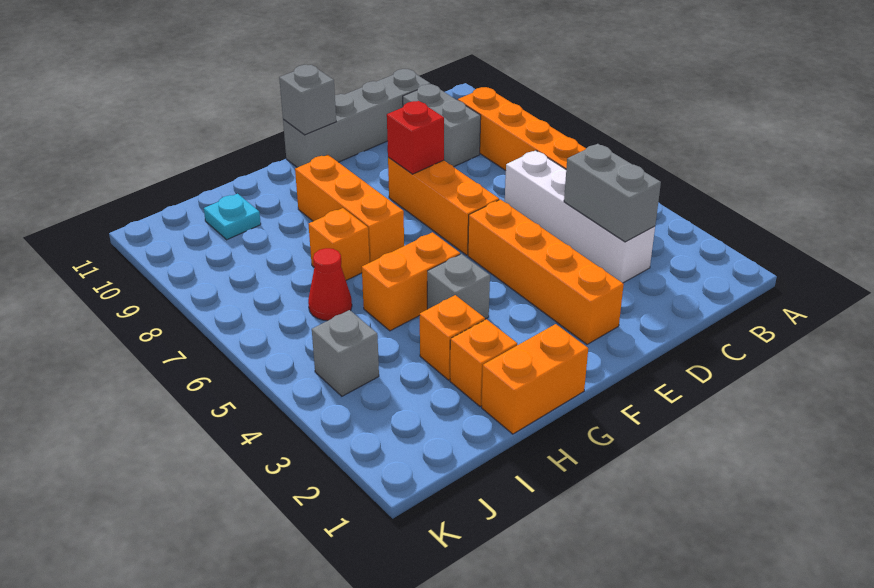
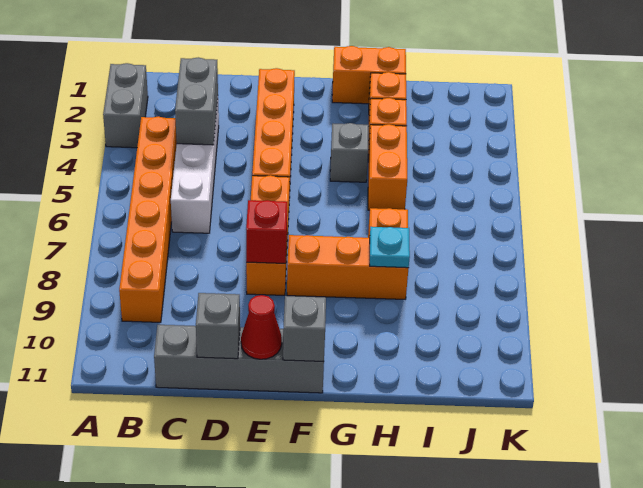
grey brick C9:C10 level 1 -> grey brick A2:A3 level 1
orange brick G5:H5 level 1 -> orange brick H4:H5 level 1
orange brick G7:G9 level 1 -> orange brick F8:H8 level 1
red cone I6 level 1 -> red cone E11 level 2
cyan plate I10 level 1 -> cyan plate H8 level 2
grey brick J4 level 1 -> grey brick D11 level 2

